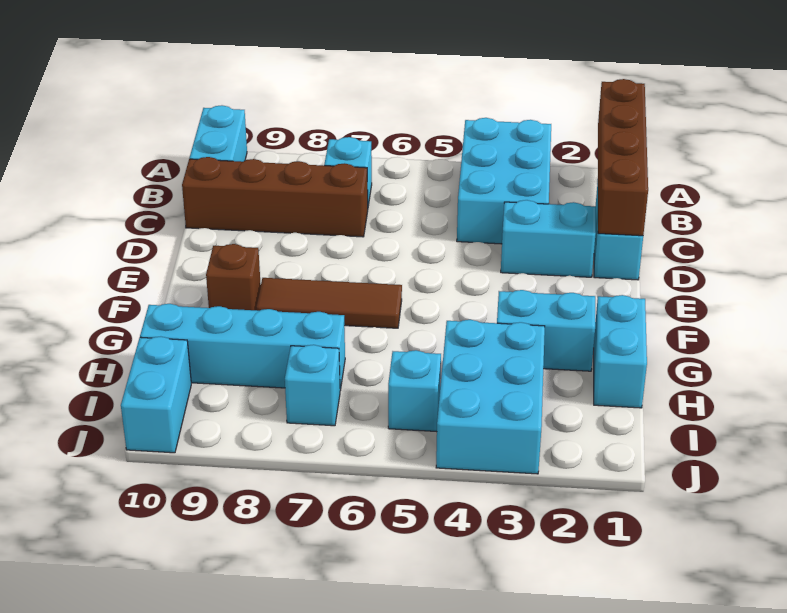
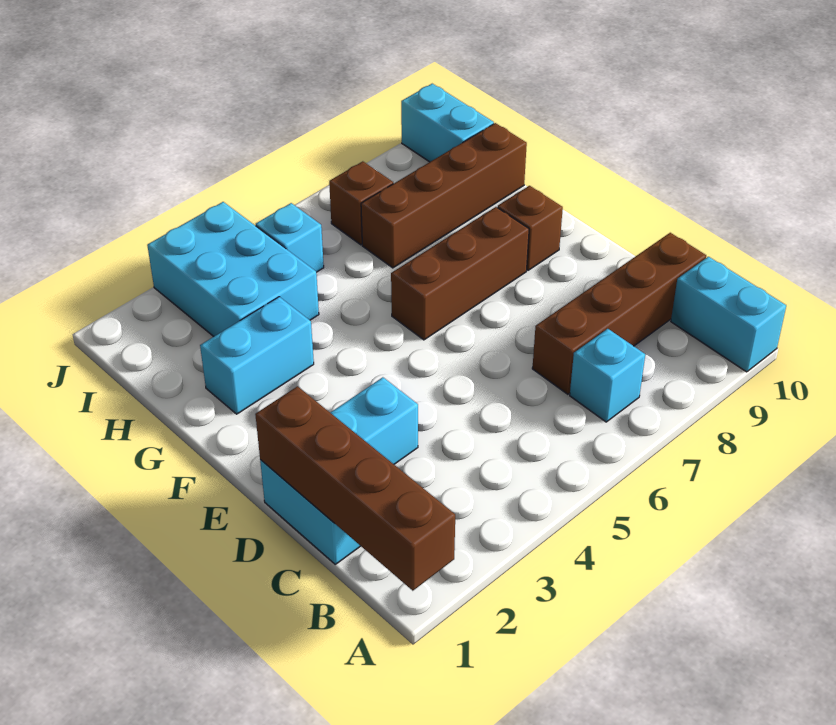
cyan brick A3:C4 level 1 -> none
brown tile F6:F8 level 1 -> brown brick F6:F8 level 1
cyan brick G1:H1 level 1 -> none
cyan brick H7:H10 level 1 -> brown brick H7:H10 level 1
cyan brick I7 level 1 -> brown brick I7 level 1

